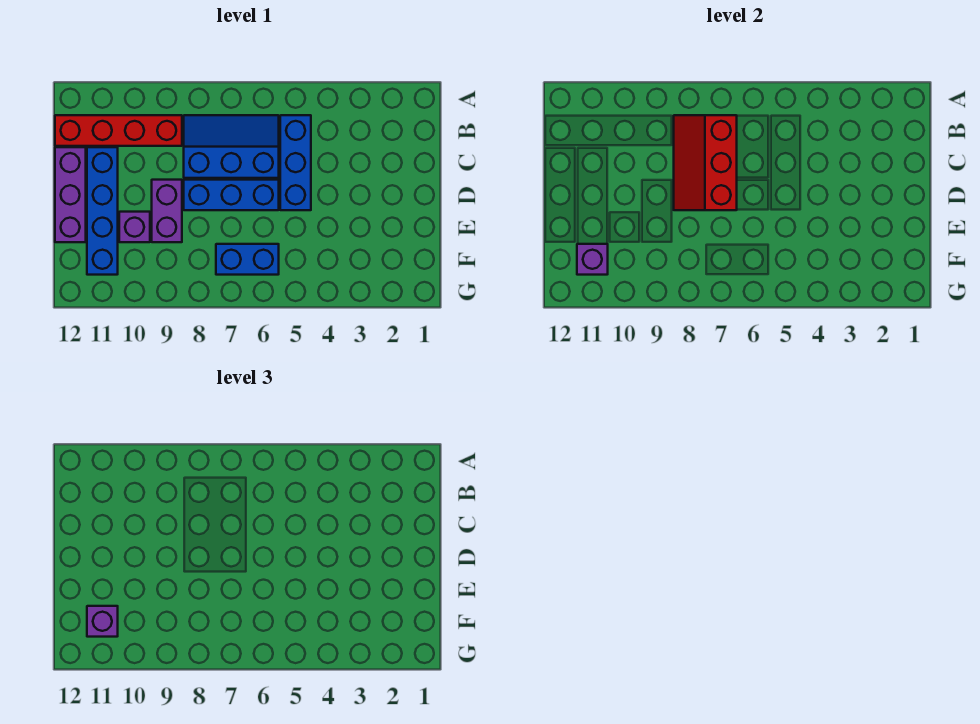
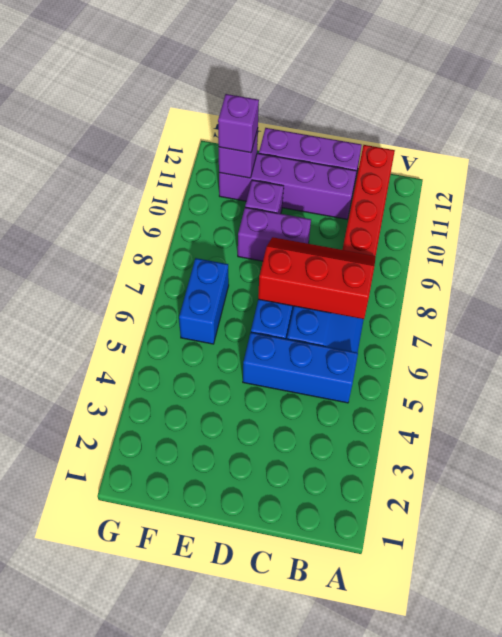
blue brick C11:F11 level 1 -> purple brick C11:F11 level 1

